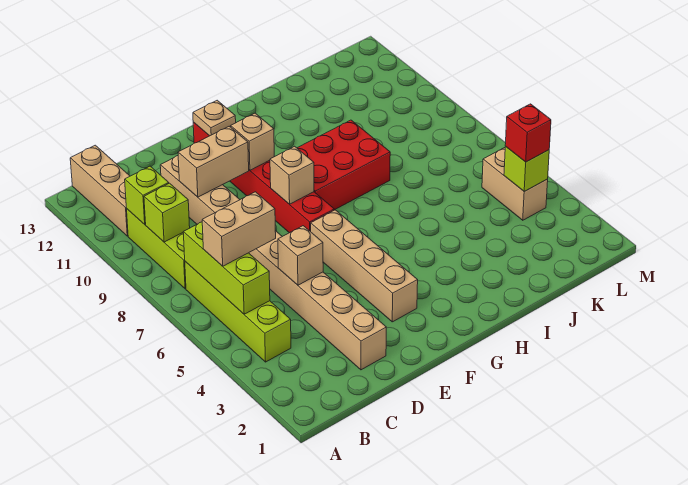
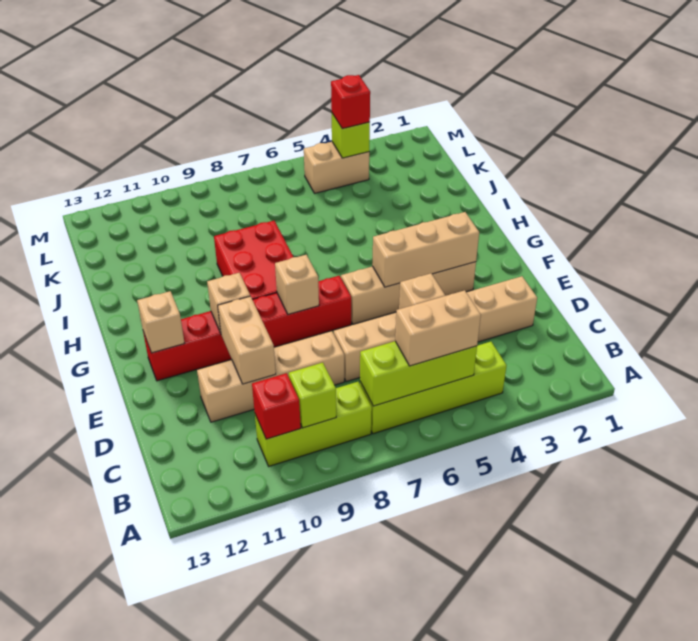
tan brick B6:C6 level 3 -> tan brick B5:B6 level 3
lime brick B10 level 2 -> red brick B10 level 2
tan brick B11:B13 level 1 -> tan brick F3:F5 level 2
tan plate F12 level 2 -> tan brick F12 level 2

